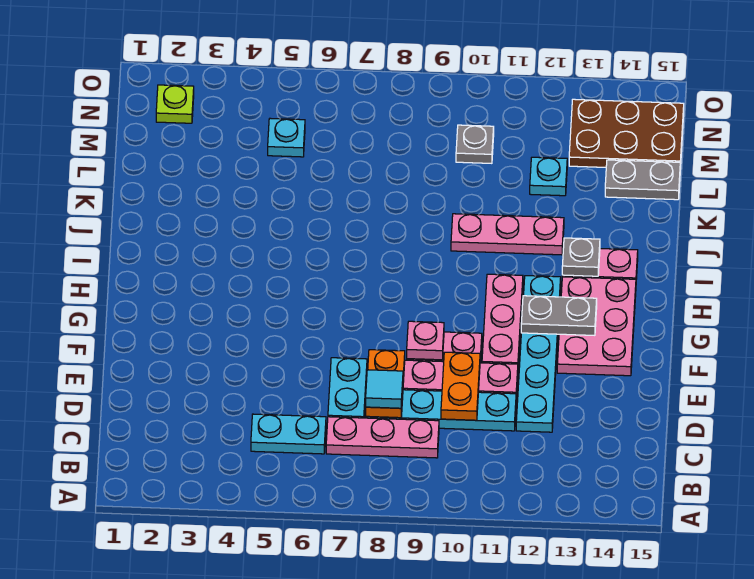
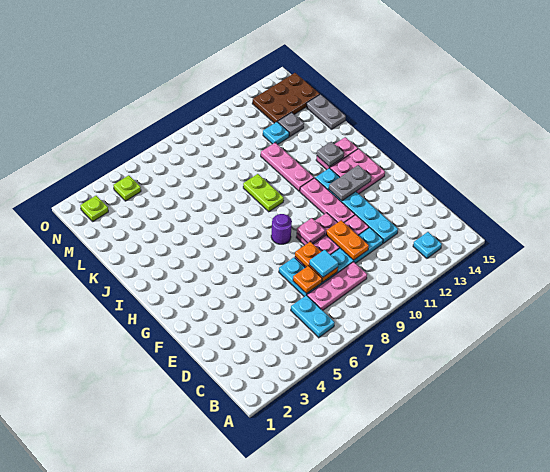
cyan plate C5:C6 level 1 -> cyan plate B6:C6 level 1
none -> orange plate D7 level 2
pink plate F13:H14 level 1 -> pink plate G13:H14 level 1
none -> purple round brick G8 level 1
none -> lime plate I9:J9 level 1
pink plate J10:J12 level 1 -> pink plate I11:K11 level 1
grey plate L14:L15 level 1 -> grey plate K15:L15 level 1
cyan plate M5 level 1 -> cyan plate B13 level 1
grey plate M10 level 1 -> grey plate L13 level 1
none -> lime plate N4 level 1

